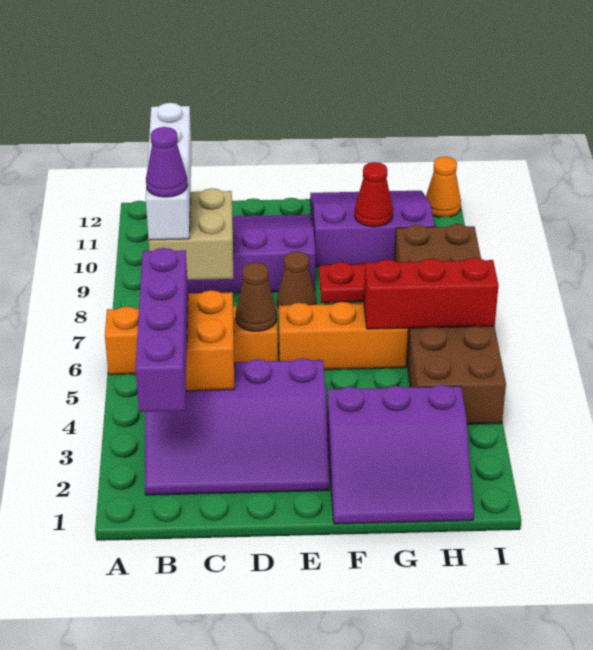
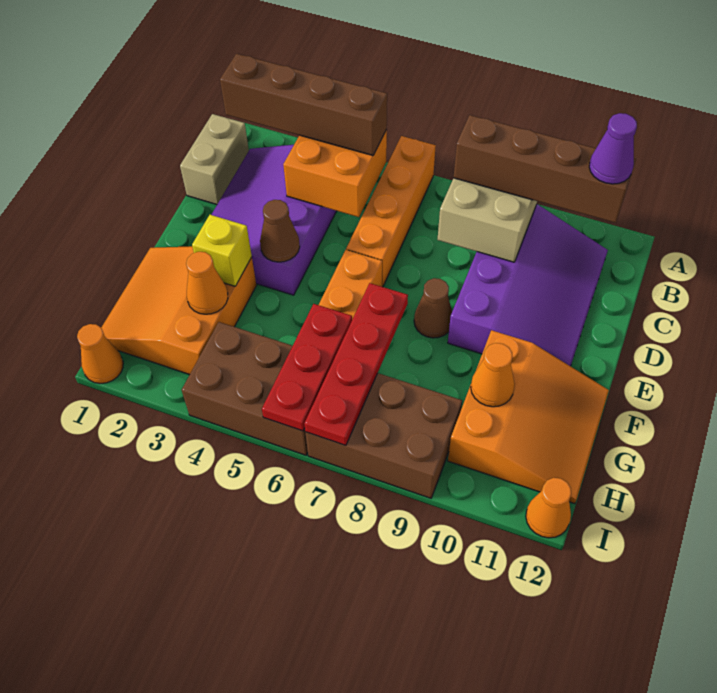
none -> tan brick B1:C1 level 1
purple brick B2:B5 level 3 -> brown brick B2:B5 level 3
white brick B8:B11 level 3 -> brown brick B8:B11 level 3
purple cone B8 level 4 -> purple cone B11 level 4
brown cone D6 level 2 -> brown cone E4 level 2
purple slope F1:H3 level 1 top 3 -> orange slope F1:H3 level 1 top 3
none -> yellow brick F3 level 2
purple slope F10:H12 level 1 top 10 -> orange slope F10:H12 level 1 top 10
none -> orange cone G3 level 2
red brick G6:I6 level 2 -> red plate G6:I6 level 2
red cone G10 level 2 -> orange cone G10 level 2
none -> orange cone I1 level 1

